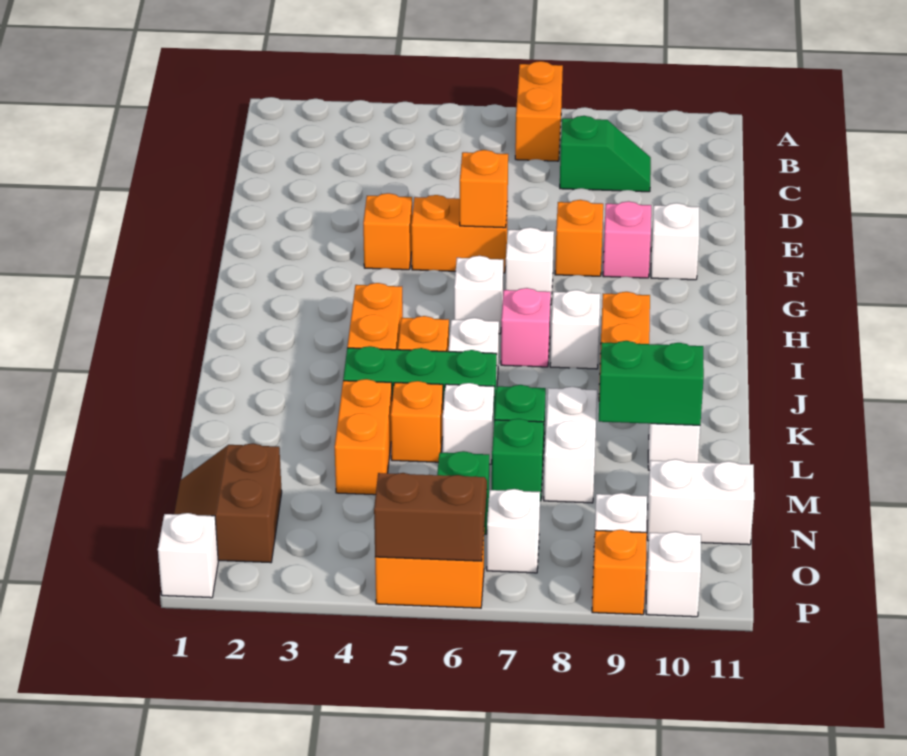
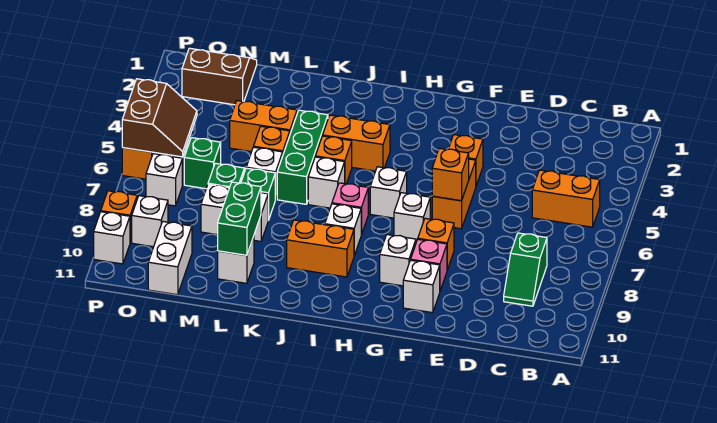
orange brick A7:B7 level 1 -> orange brick B5:C5 level 1
white brick P1 level 1 -> white brick G9 level 1

